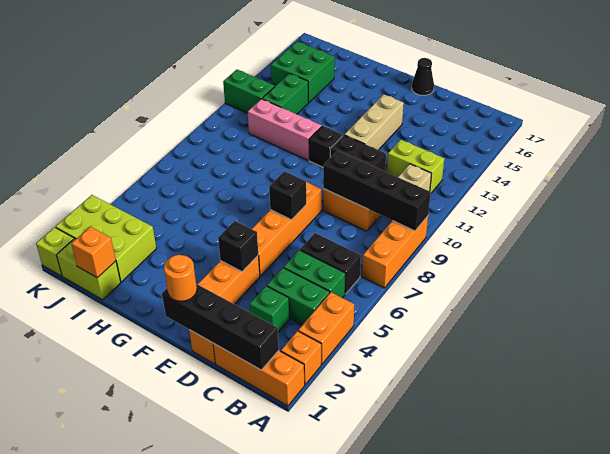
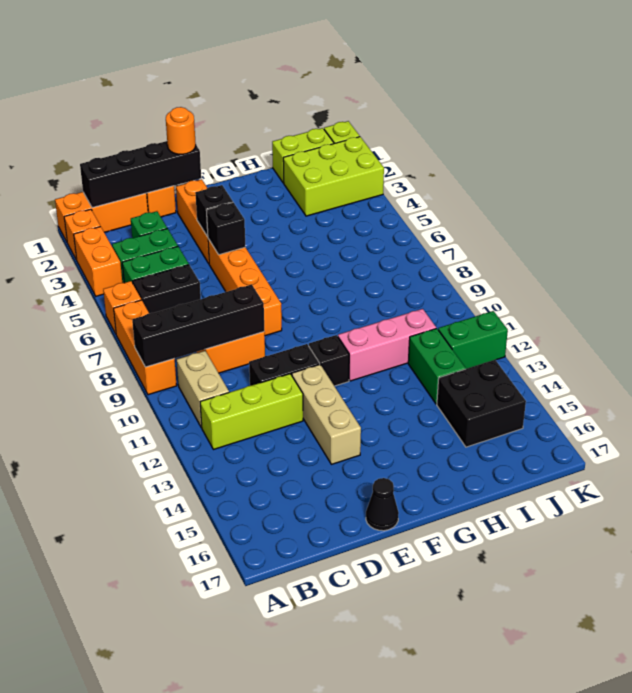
lime brick B12:C12 level 1 -> lime brick B12:D12 level 1
black brick E7 level 2 -> black brick E5 level 2
orange brick I1 level 2 -> orange brick A6 level 1
green brick I14:J15 level 1 -> black brick I14:J15 level 1

